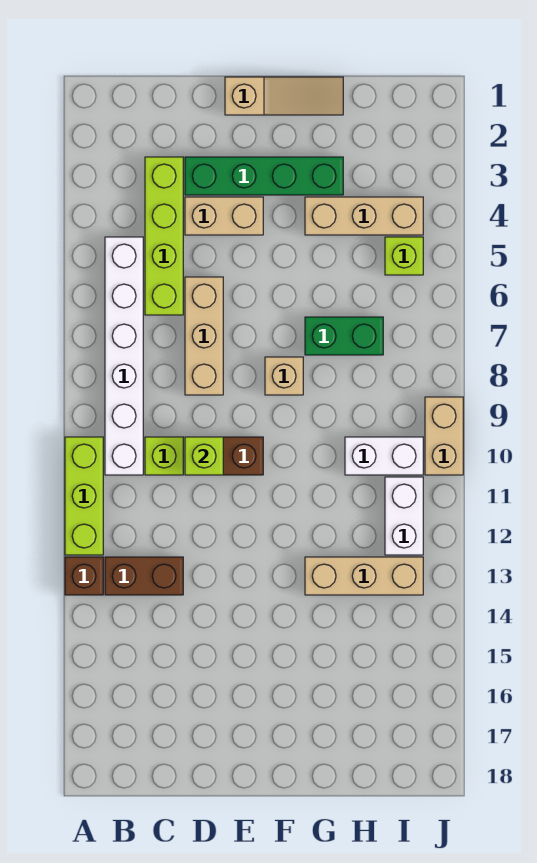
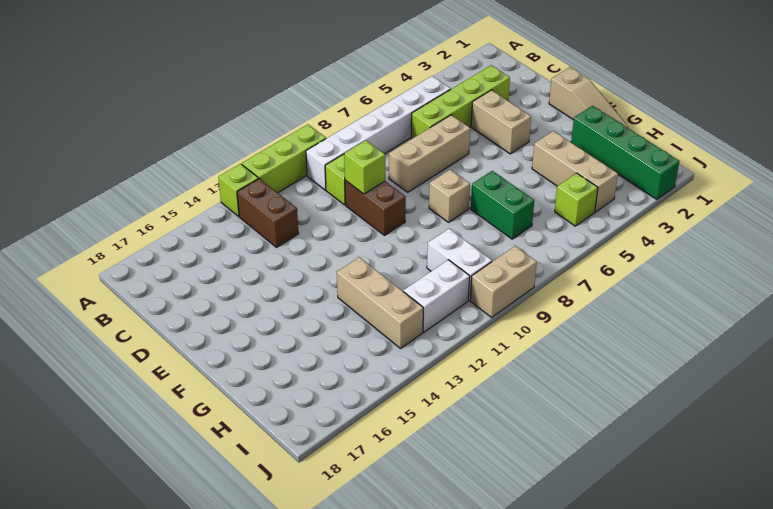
brown brick A13 level 1 -> lime brick A13 level 1
green brick D3:G3 level 1 -> green brick G2:J2 level 1

